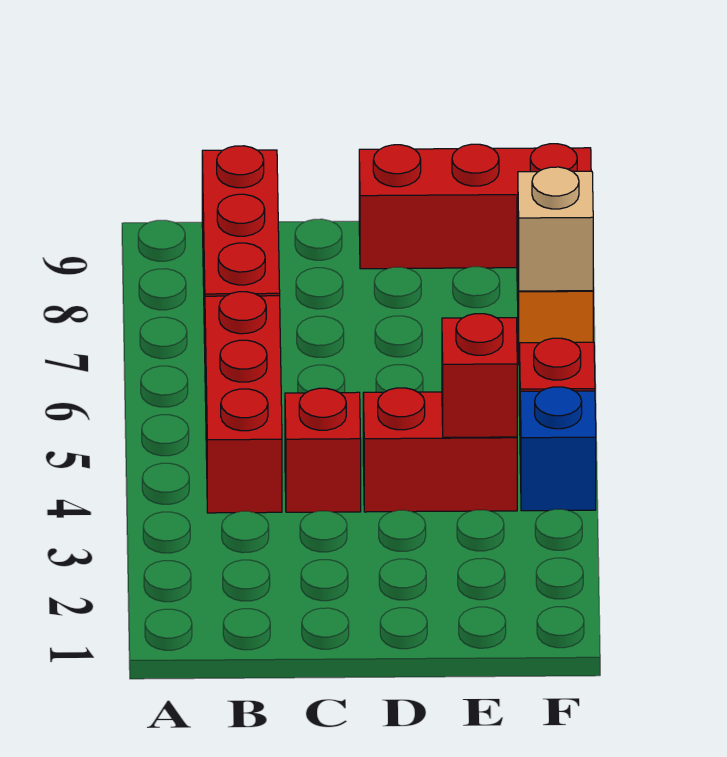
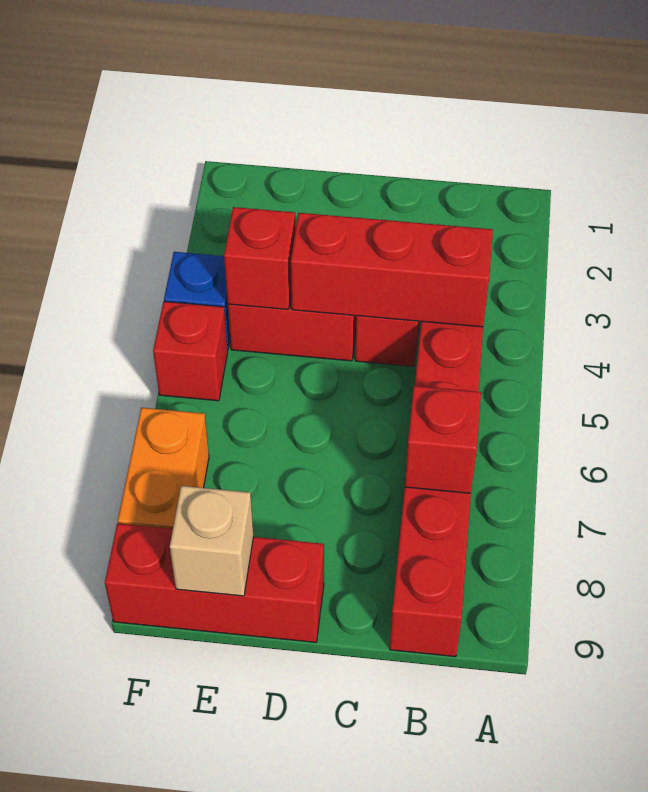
none -> red brick B4:D4 level 2
none -> red brick B7 level 2
tan brick F7 level 2 -> tan brick E9 level 2

